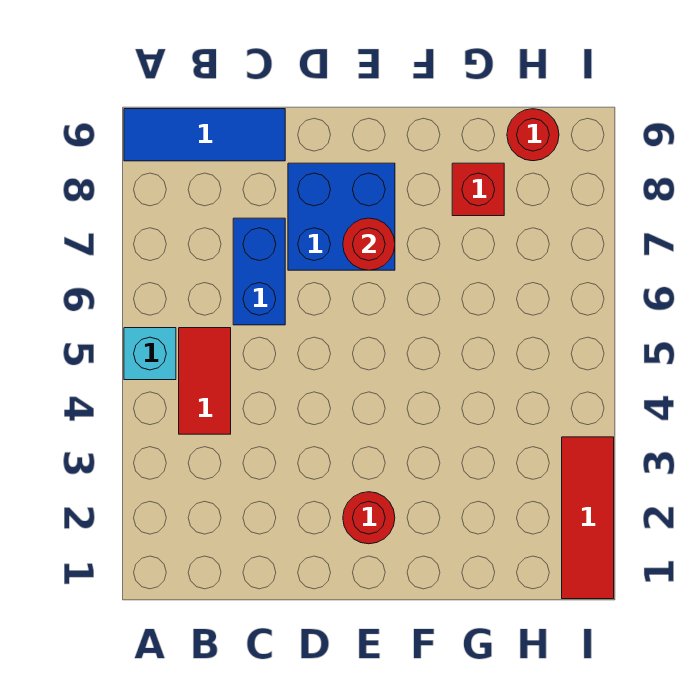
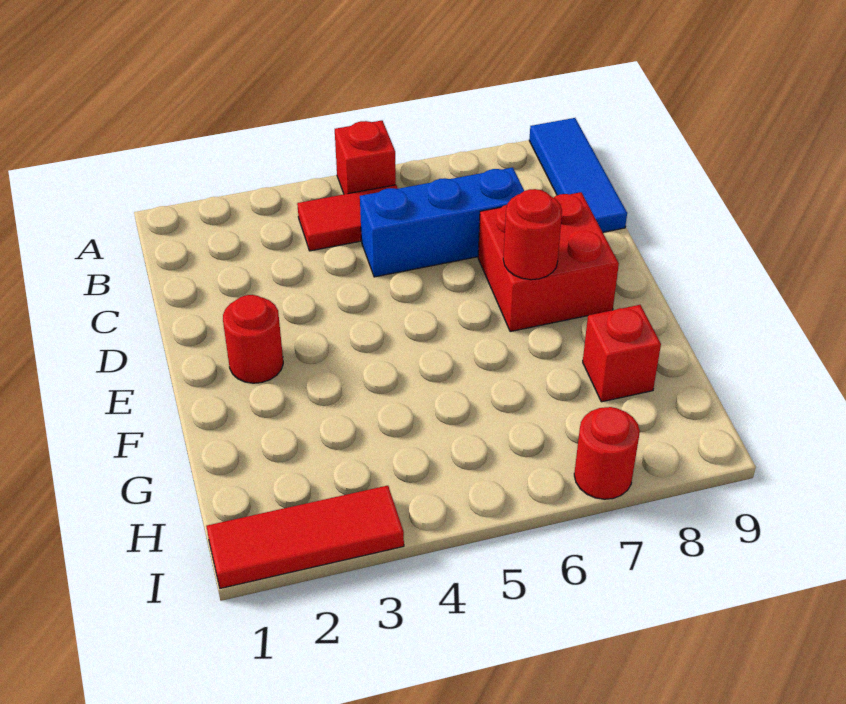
cyan brick A5 level 1 -> red brick A5 level 1
blue brick C6:C7 level 1 -> blue brick C5:C7 level 1
blue brick D7:E8 level 1 -> red brick D7:E8 level 1
red round brick H9 level 1 -> red round brick I7 level 1

